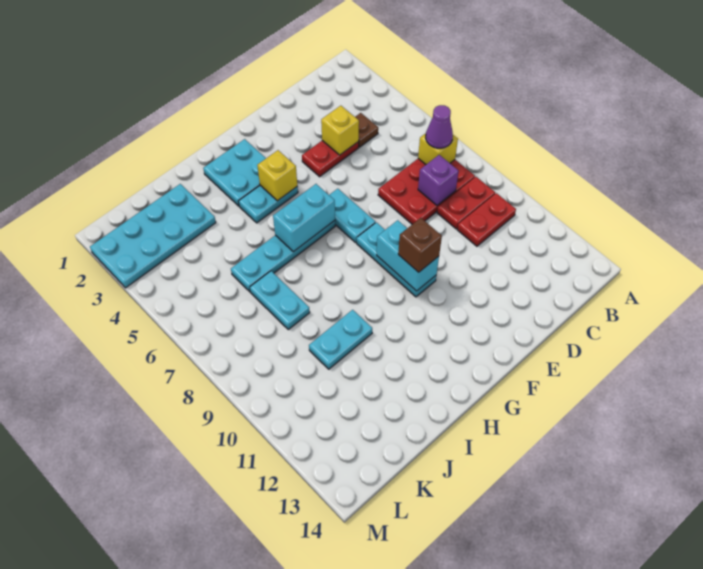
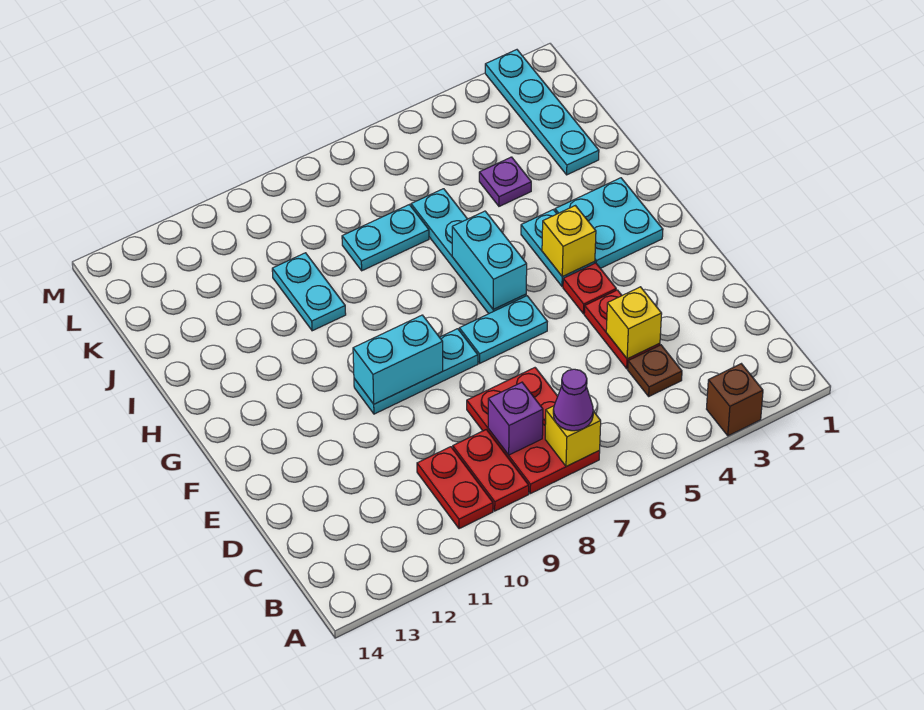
none -> red plate F4 level 1
brown brick F10 level 3 -> brown brick A3 level 1
cyan plate J2:M3 level 1 -> cyan plate J2:M2 level 1
none -> purple plate J4 level 1

